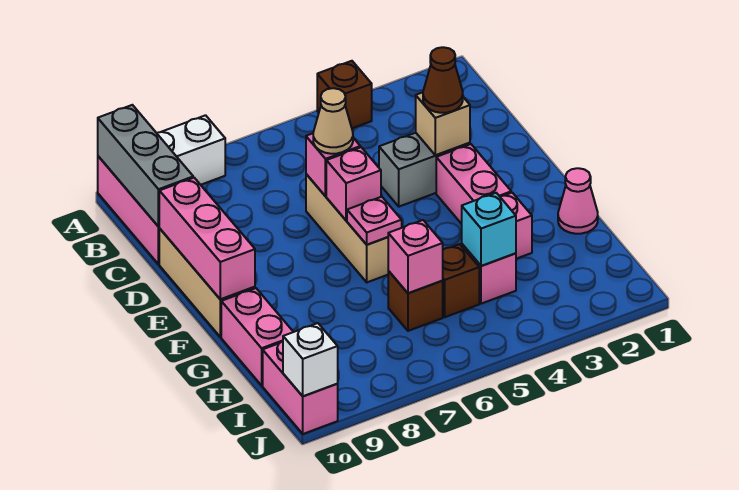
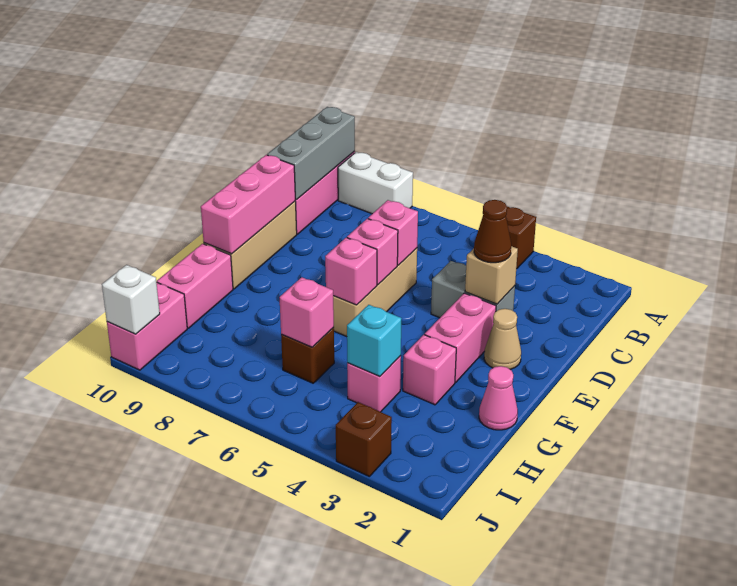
tan cone D6 level 3 -> tan cone E2 level 1
pink plate F6 level 2 -> pink brick F6 level 2
brown brick H5 level 1 -> brown brick J3 level 1

